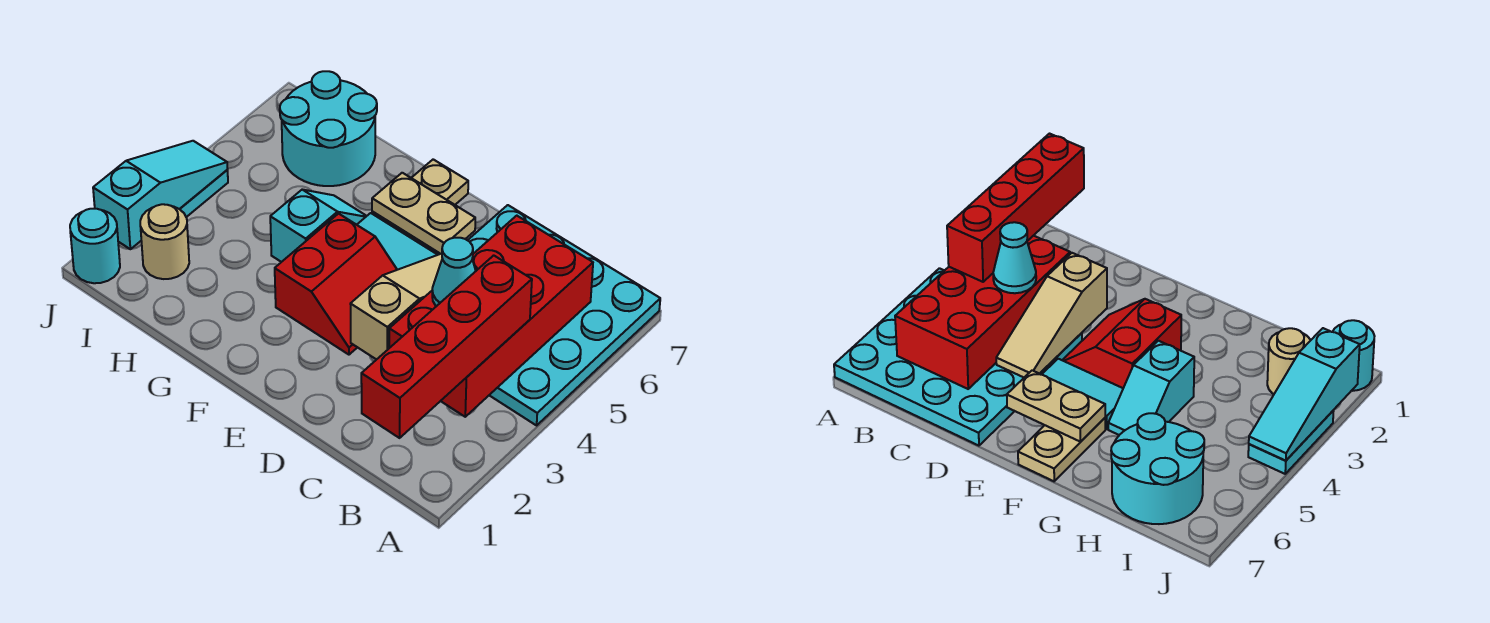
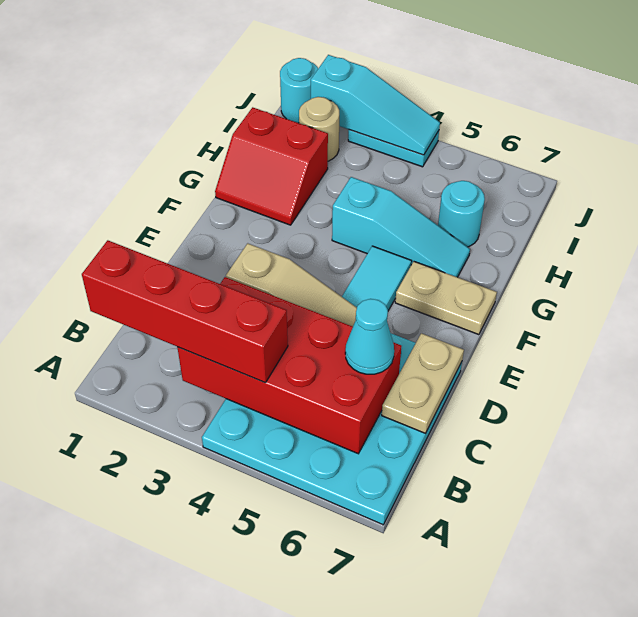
cyan cone C4 level 3 -> cyan cone C6 level 3
red slope E3:F4 level 1 top F -> red slope G1:H2 level 1 top H
tan plate E6:F6 level 2 -> tan plate C7:D7 level 2
cyan slope G4:G5 level 1 top 4 -> cyan slope G4:G6 level 1 top 4
cyan round brick H6:I7 level 1 -> cyan round brick H6 level 1

